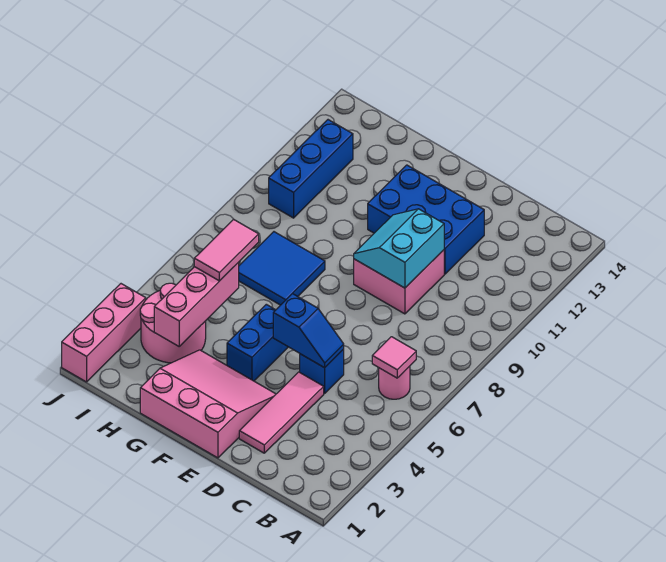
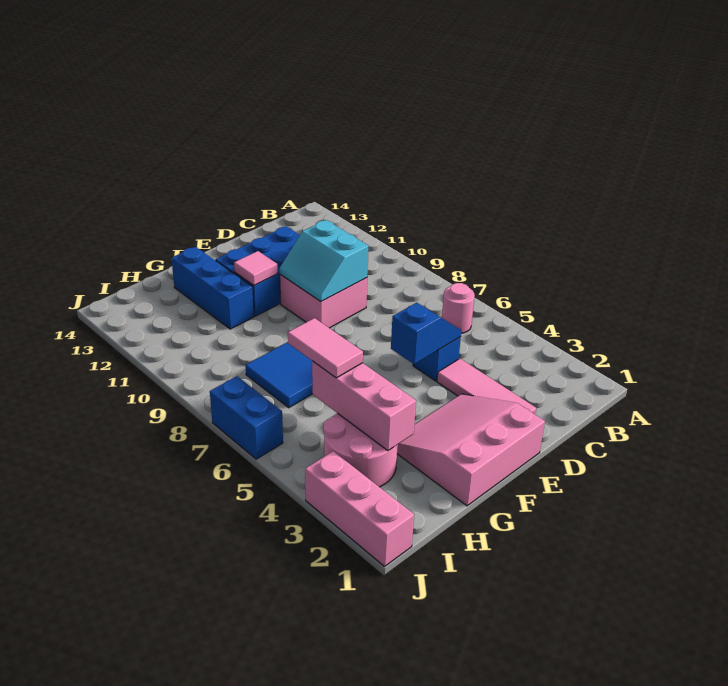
pink tile B6 level 2 -> pink tile F11 level 2
blue brick F4:F5 level 1 -> blue brick J6:J7 level 1
blue brick I10:I12 level 1 -> blue brick G11:G13 level 1

